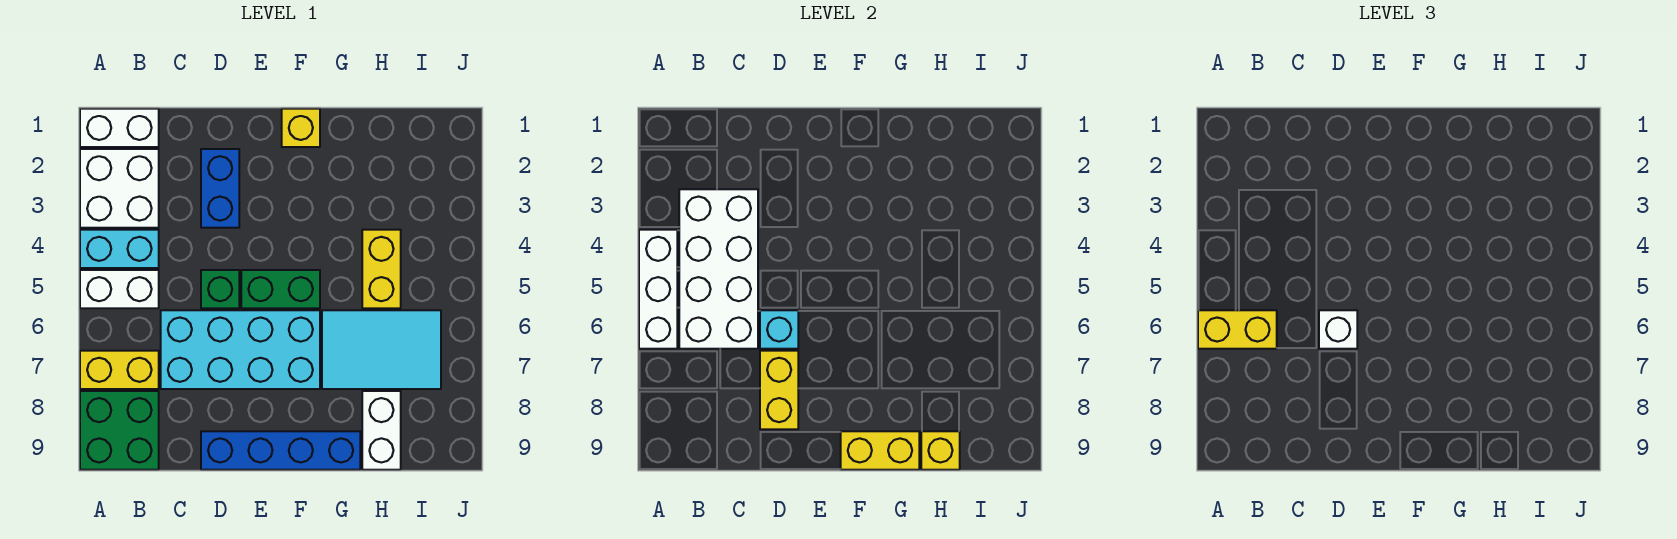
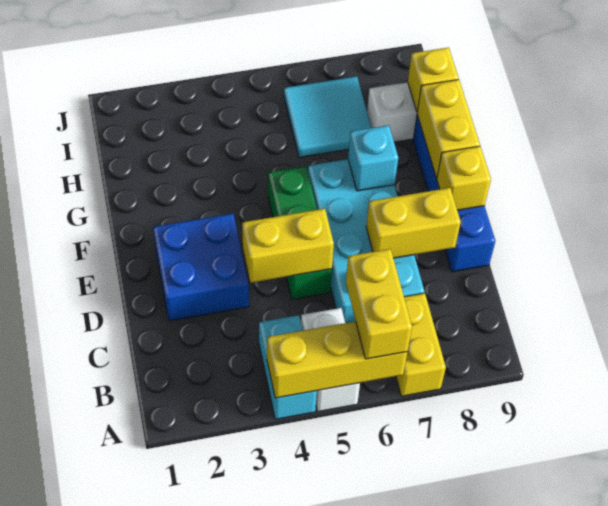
white brick A1:B1 level 1 -> none
white brick A2:B3 level 1 -> none
white brick A4:A6 level 2 -> yellow brick A4:A6 level 2
green brick A8:B9 level 1 -> none
white brick B3:C6 level 2 -> none
blue brick D2:D3 level 1 -> blue brick D2:E3 level 1
cyan brick D6 level 2 -> cyan brick F7 level 2
white brick D6 level 3 -> none
yellow brick F1 level 1 -> yellow brick E9 level 2
cyan tile G6:I7 level 1 -> cyan tile H6:I7 level 1
yellow brick H4:H5 level 1 -> yellow brick D4:D5 level 2

